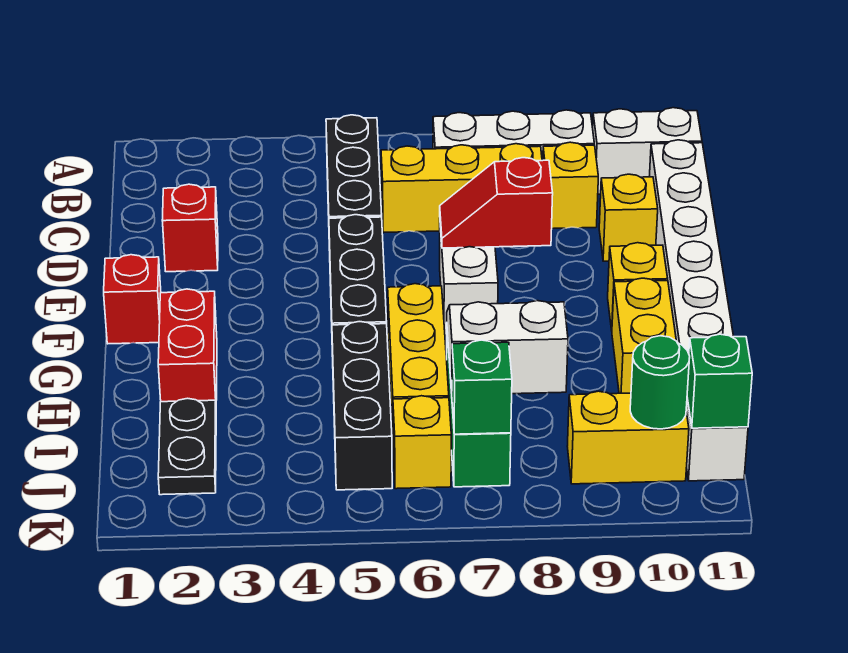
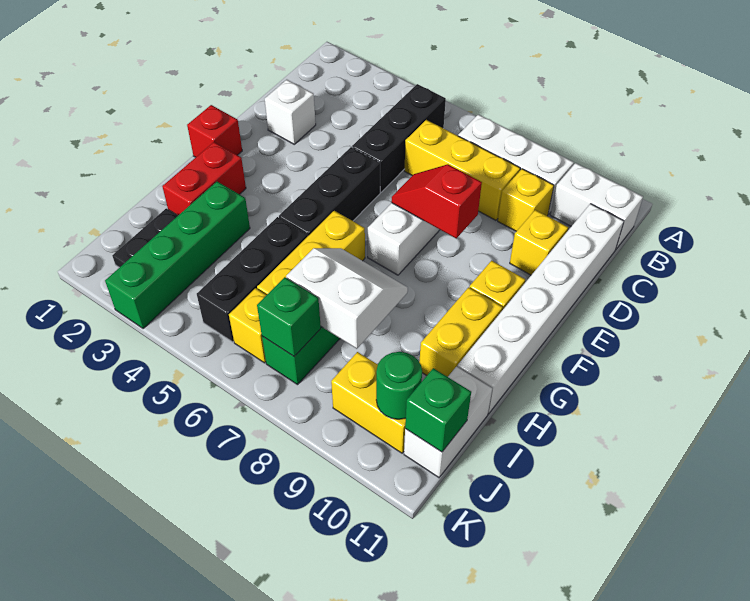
red brick D2 level 1 -> white brick D2 level 1
none -> green brick H3:K3 level 1

